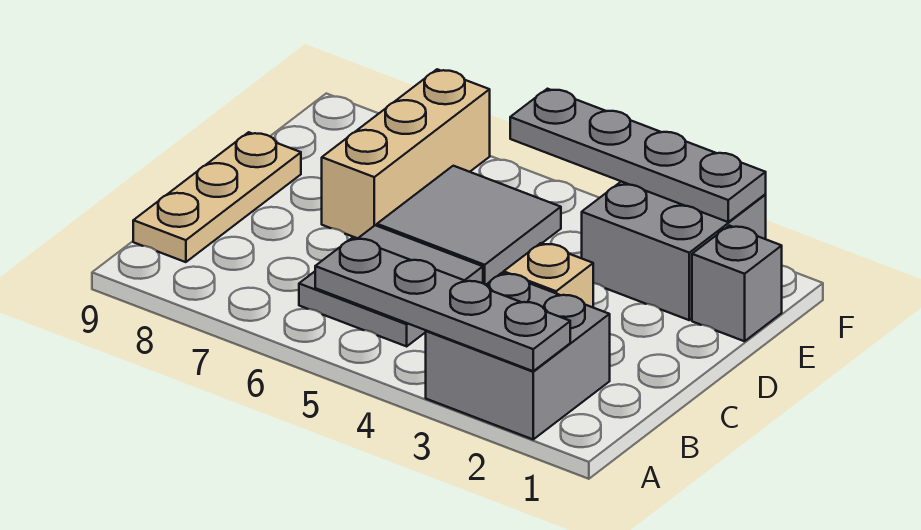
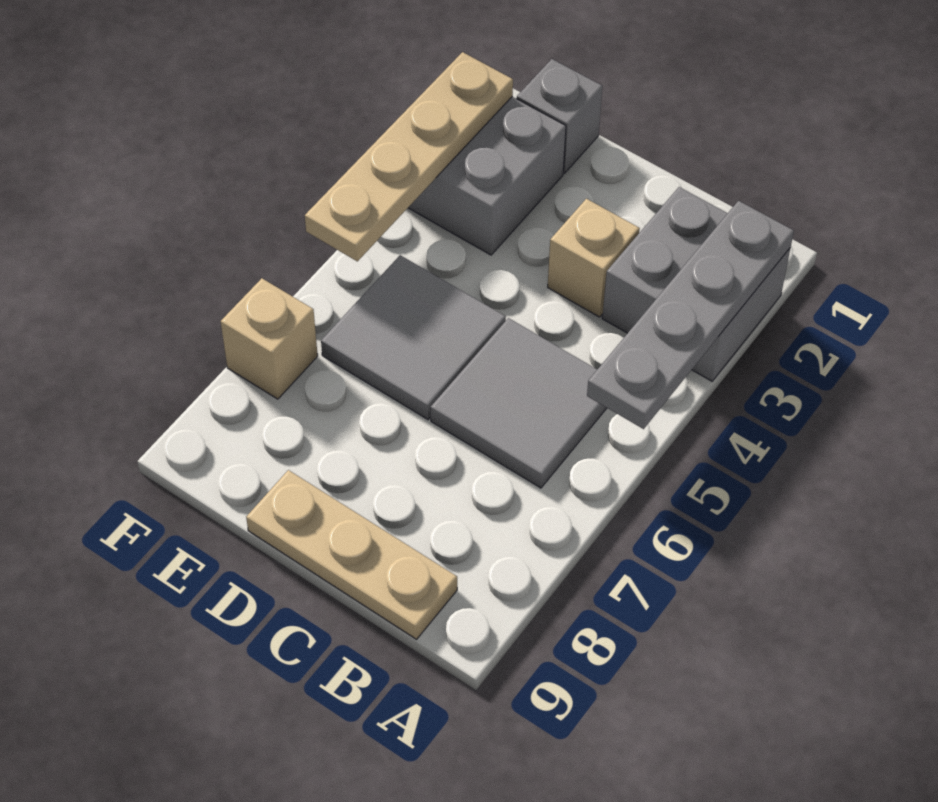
tan brick D7:F7 level 1 -> tan brick F7 level 1
grey plate F2:F5 level 2 -> tan plate F2:F5 level 2

